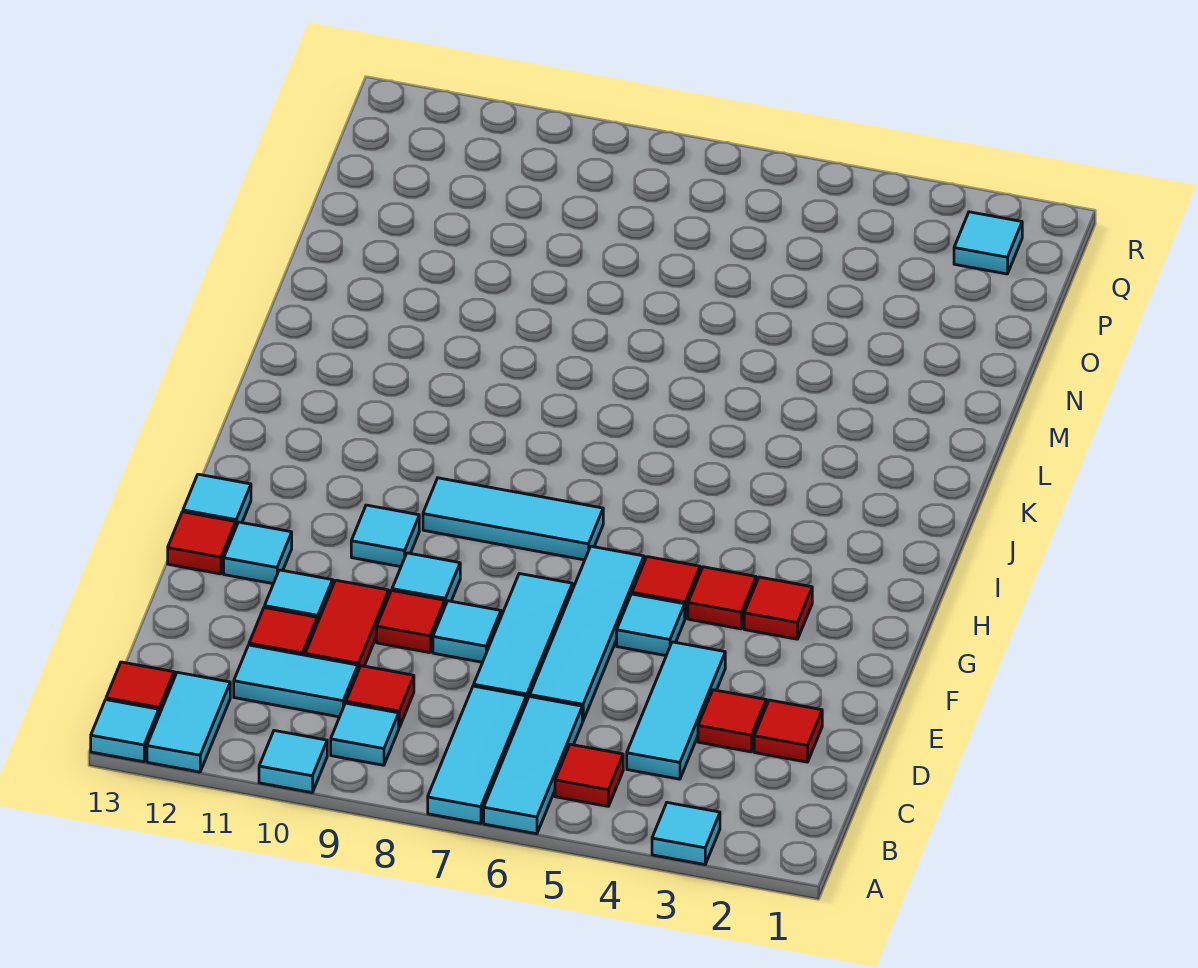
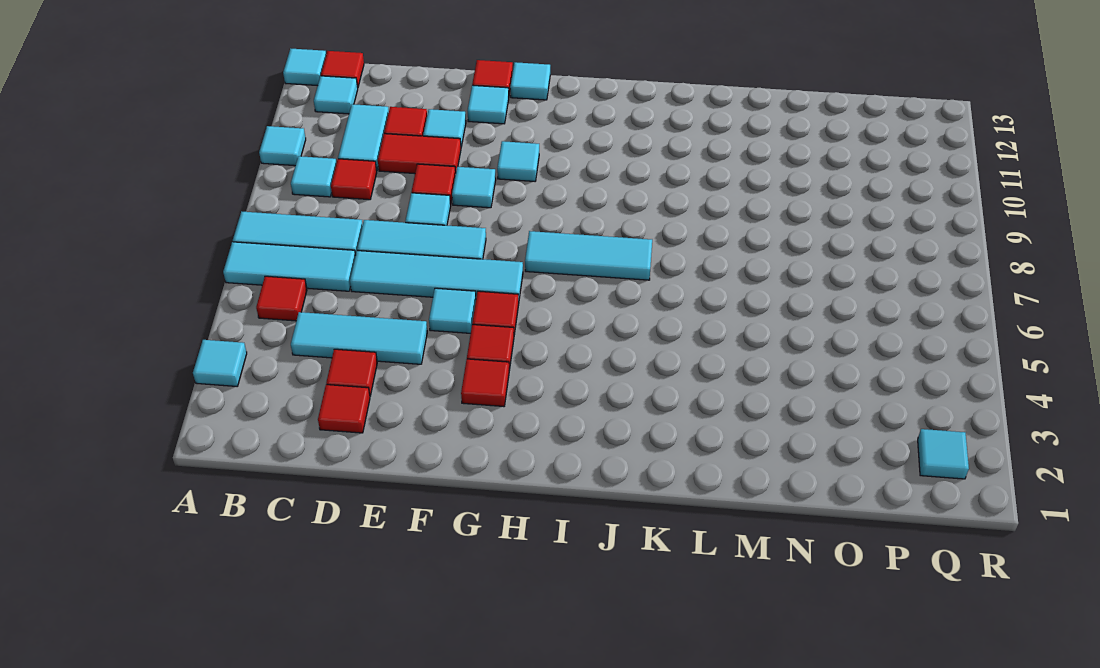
cyan tile A12:B12 level 1 -> cyan tile B12 level 1
cyan tile H7:H9 level 1 -> cyan tile H7:J7 level 1

